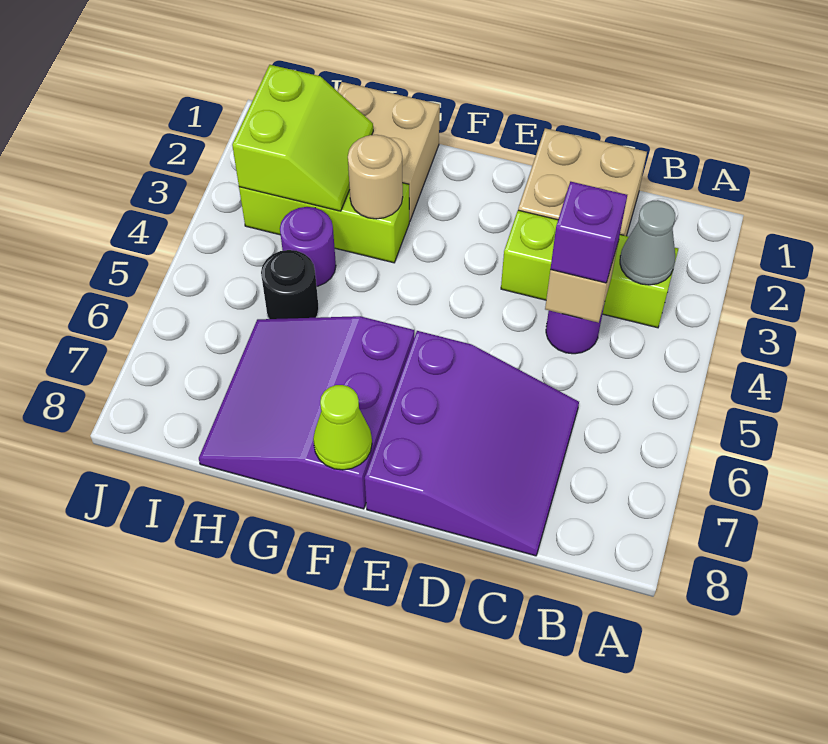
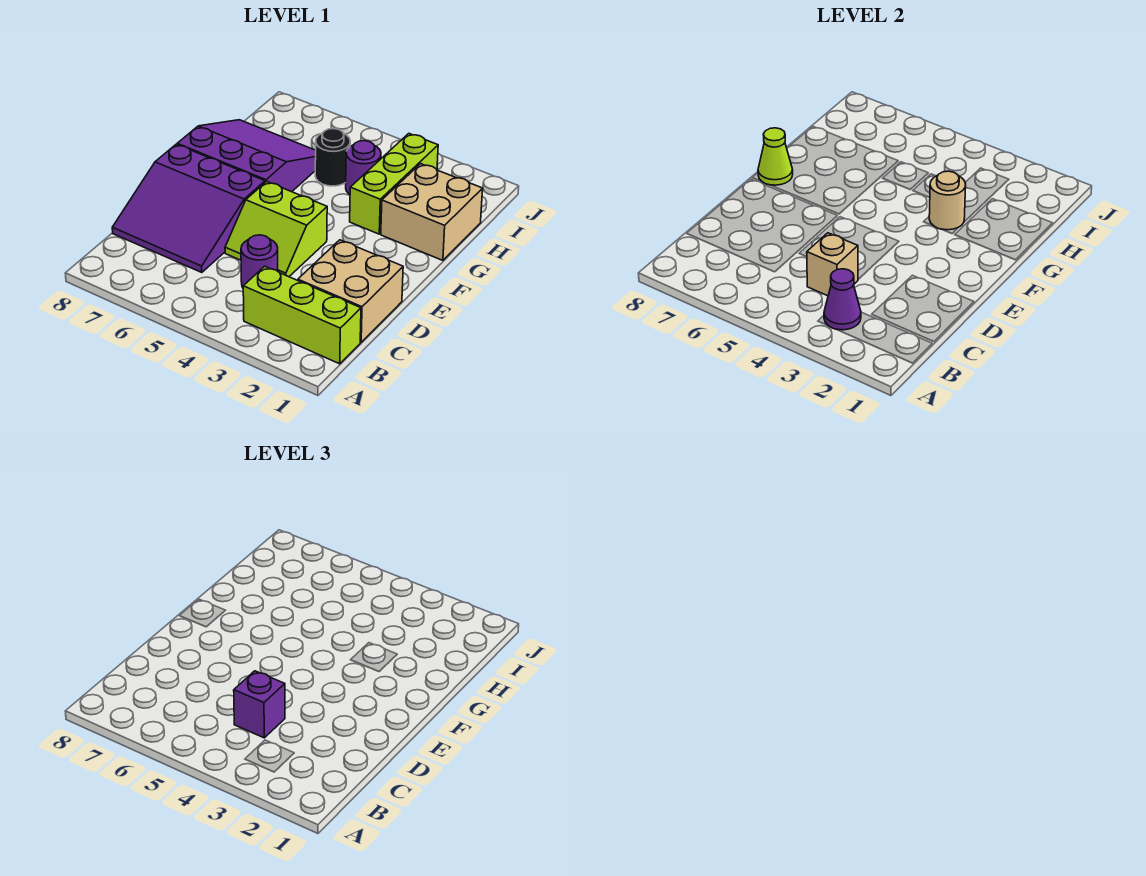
lime brick B3:D3 level 1 -> lime brick B1:B3 level 1
grey cone B3 level 2 -> purple cone B3 level 2
lime slope H2:I3 level 2 top I -> lime slope D4:E5 level 1 top E

